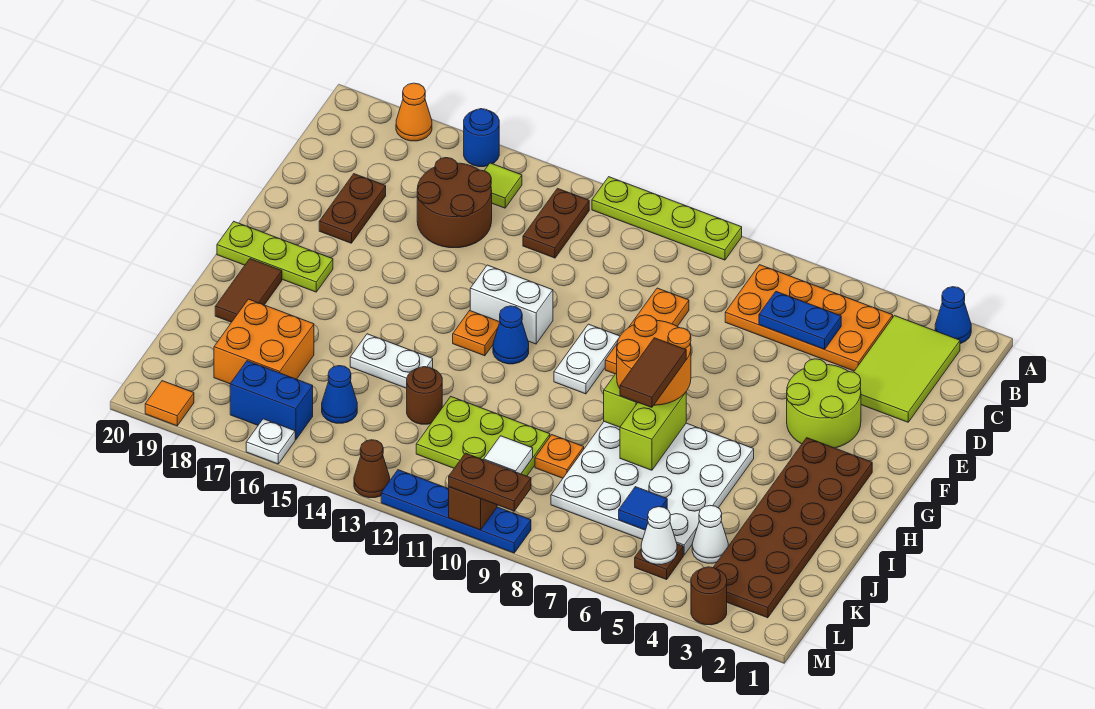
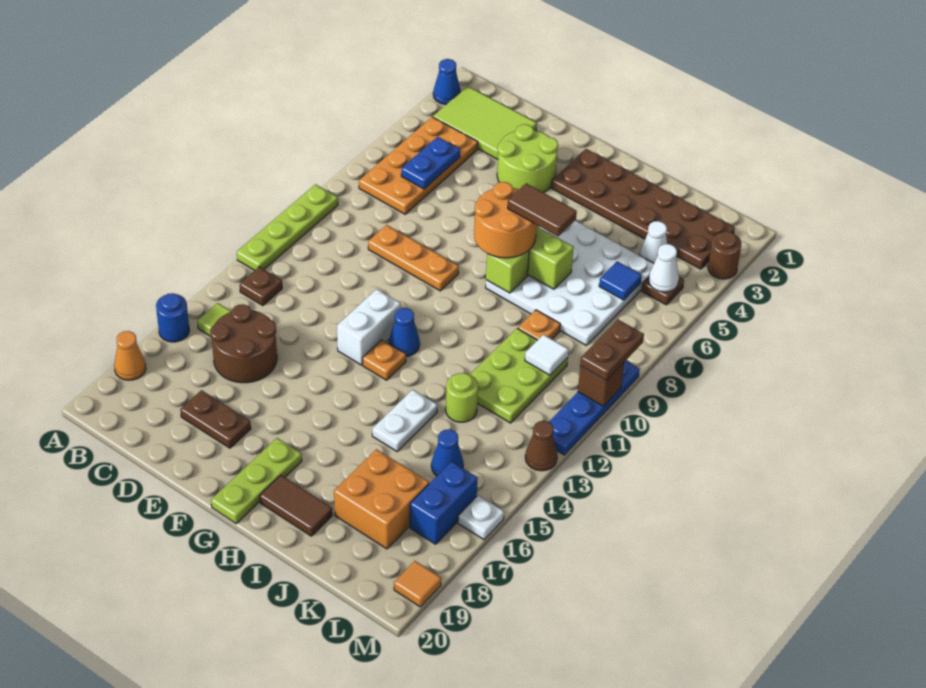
brown plate B13:C13 level 1 -> brown plate B13 level 1
white plate F10:G10 level 1 -> none
brown round brick J13 level 1 -> lime round brick J13 level 1

